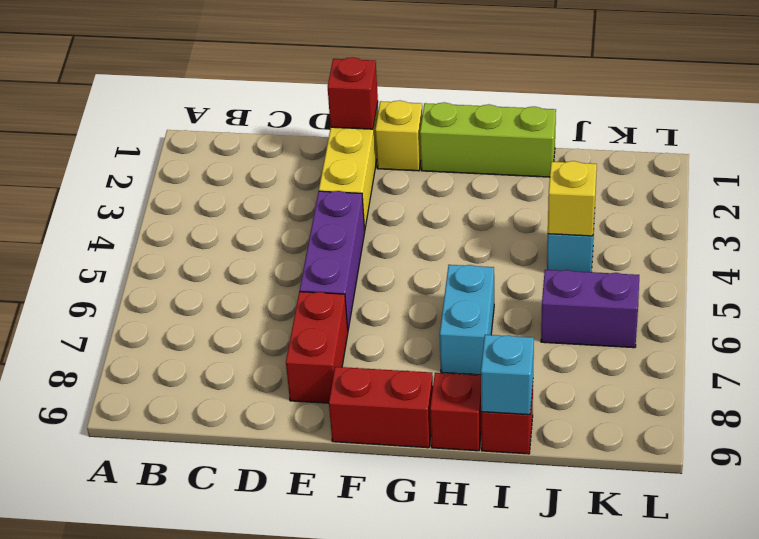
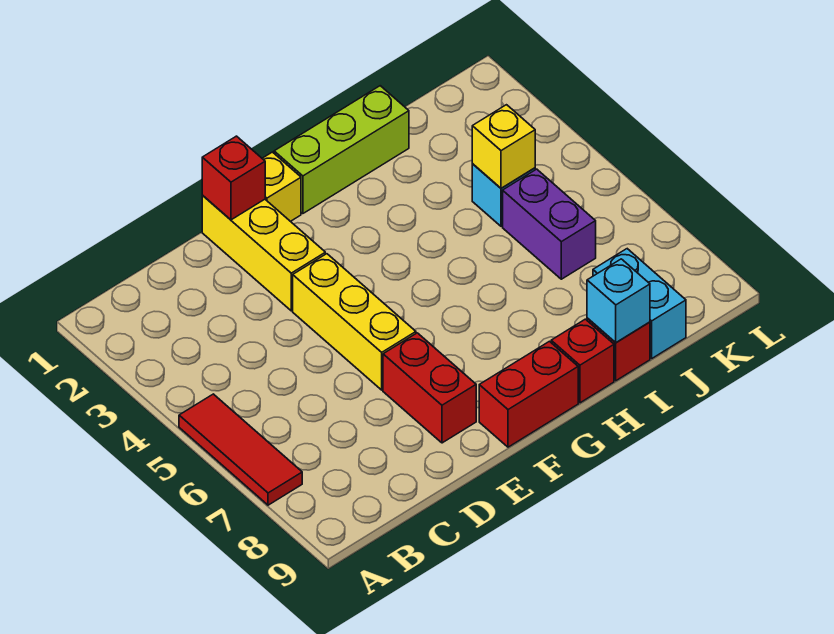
none -> red tile A5:A7 level 1
purple brick E4:E6 level 1 -> yellow brick E4:E6 level 1
cyan brick H6:H7 level 1 -> cyan brick J8:J9 level 1
purple brick J6:K6 level 1 -> purple brick J5:J6 level 1

